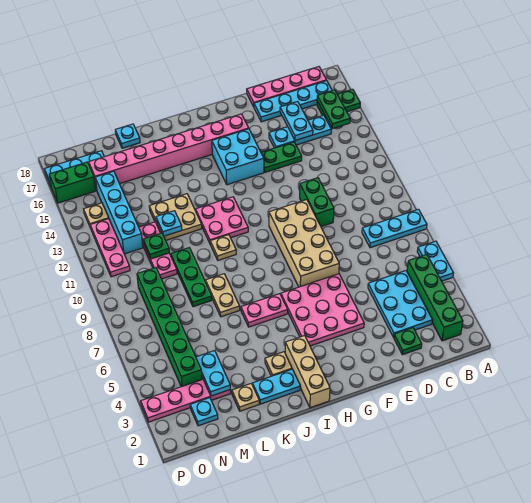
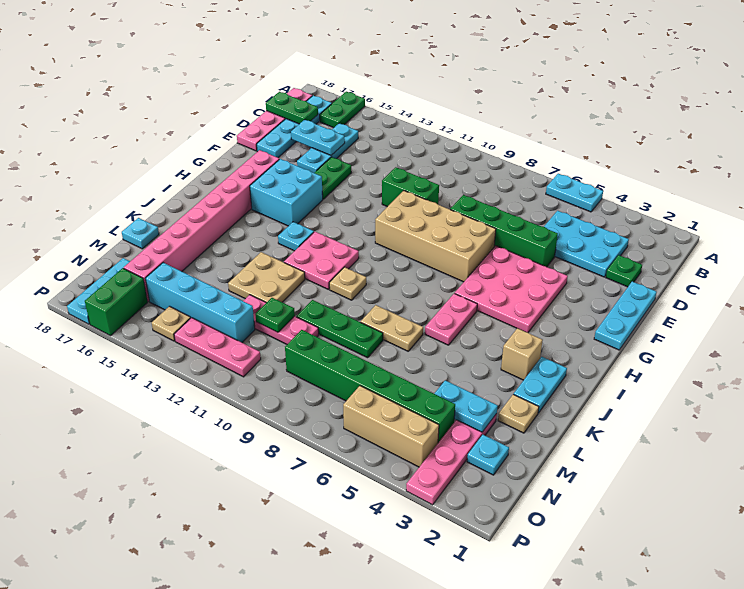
cyan plate A8:C8 level 1 -> cyan plate E1:G1 level 1
green brick B2:B5 level 1 -> green brick E5:E8 level 1
green plate B15:B16 level 2 -> green plate C17:C18 level 2
tan brick I1:I3 level 1 -> tan brick O4:O6 level 1
tan plate J3 level 1 -> tan brick J3 level 1
cyan plate L12 level 2 -> cyan plate I13 level 1

